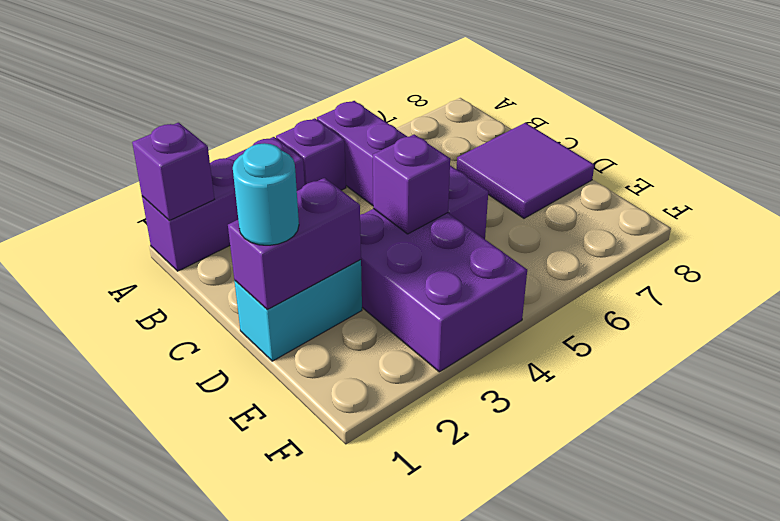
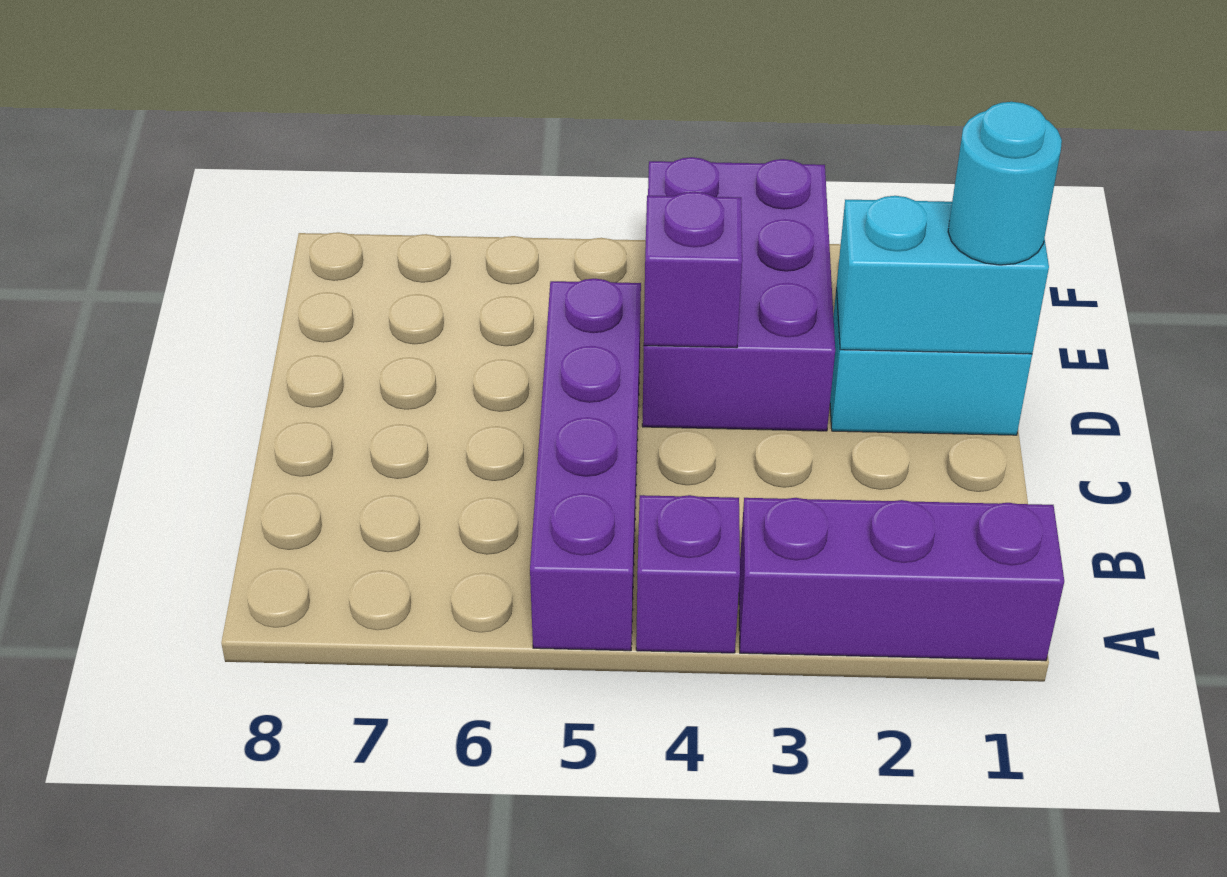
purple brick A1 level 2 -> none
purple tile C7:D8 level 1 -> none
purple brick D1:D2 level 2 -> cyan brick D1:D2 level 2

